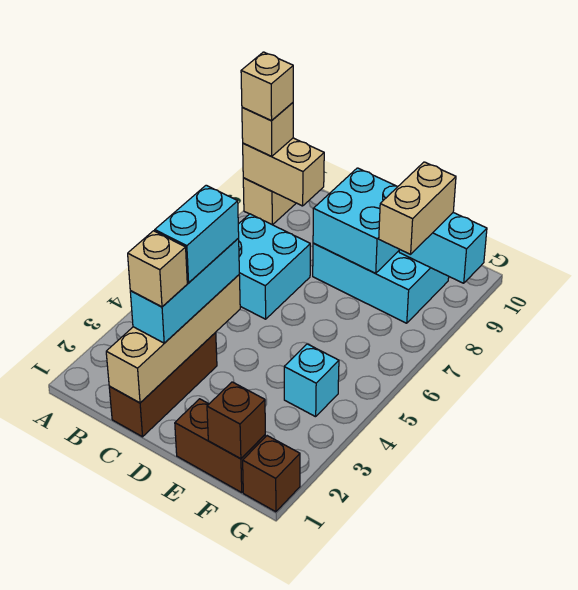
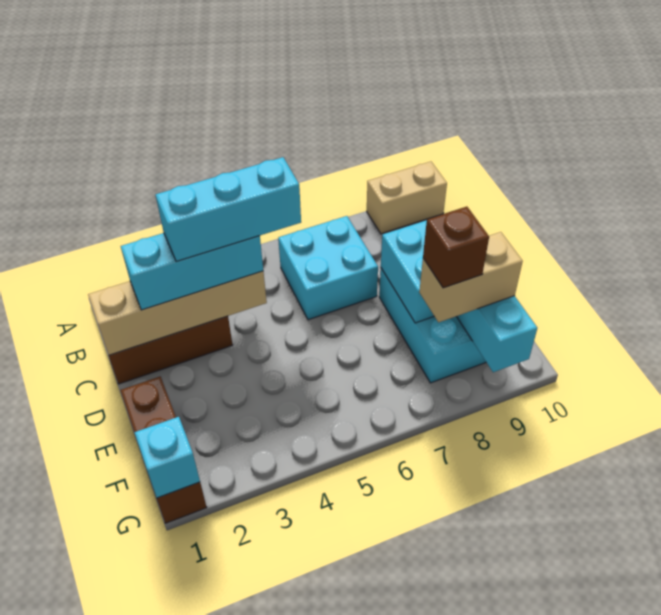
tan brick A9:B9 level 2 -> none
tan brick A9 level 3 -> none
tan brick A9 level 4 -> none
tan brick C2 level 4 -> none
cyan brick C3:C4 level 4 -> cyan brick C3:C5 level 4
brown brick F1 level 2 -> brown brick F8 level 4
cyan brick F4 level 1 -> cyan brick G1 level 2

